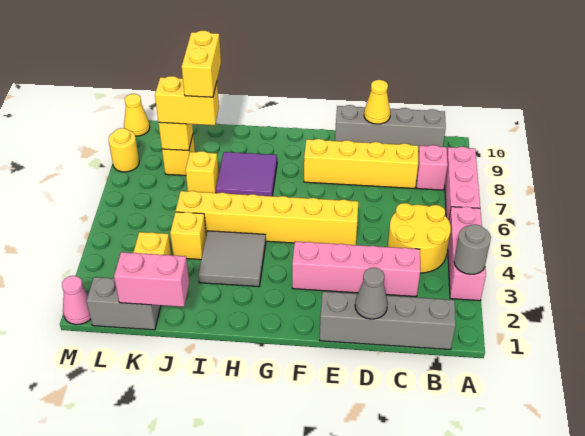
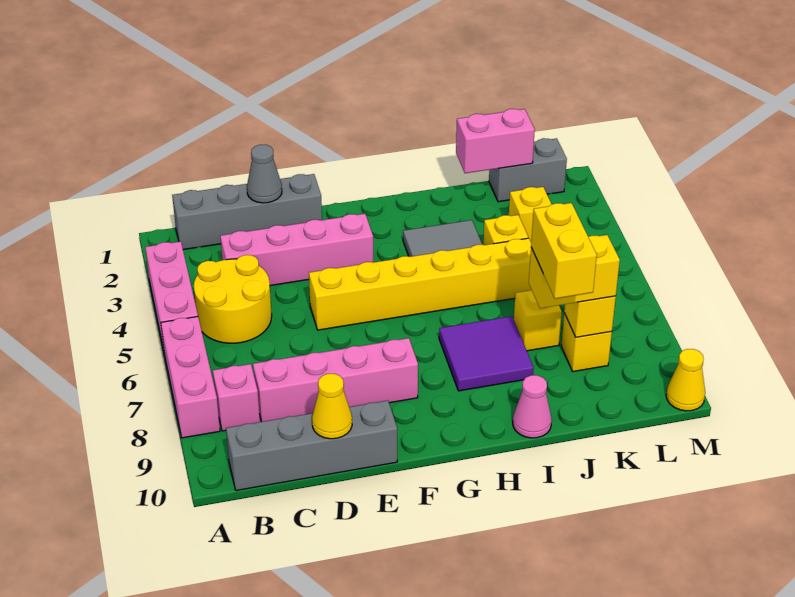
grey round brick A3 level 2 -> none
yellow brick C8:F8 level 1 -> pink brick C8:F8 level 1
pink cone M1 level 1 -> pink cone I10 level 1
yellow round brick M8 level 1 -> none

